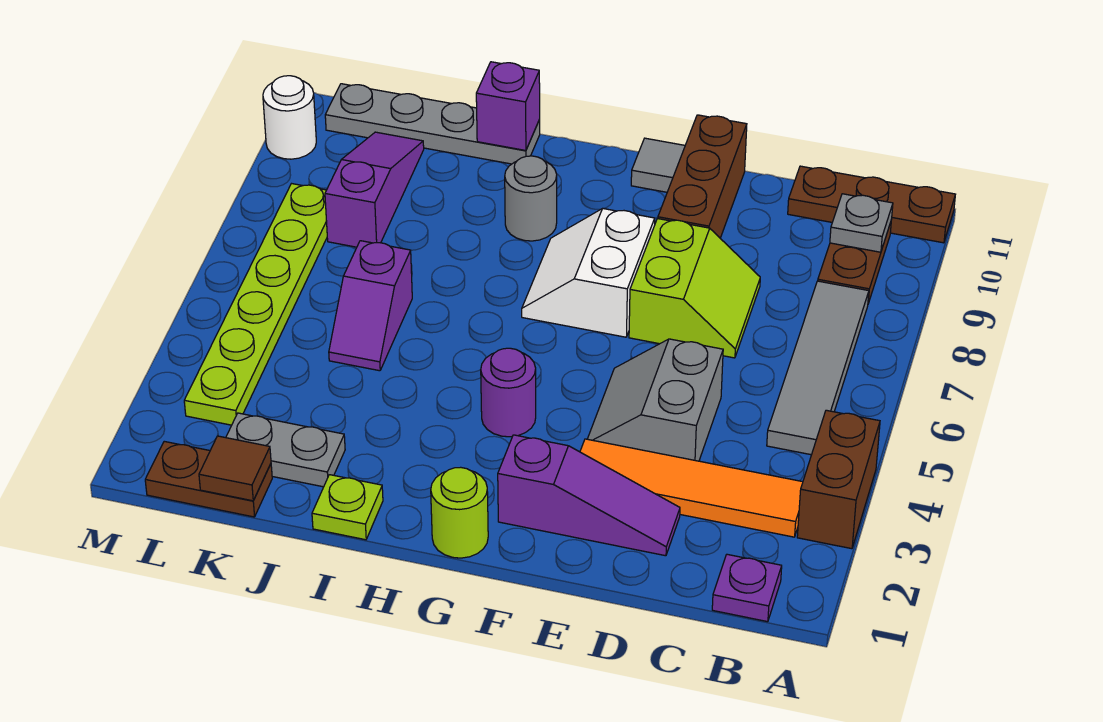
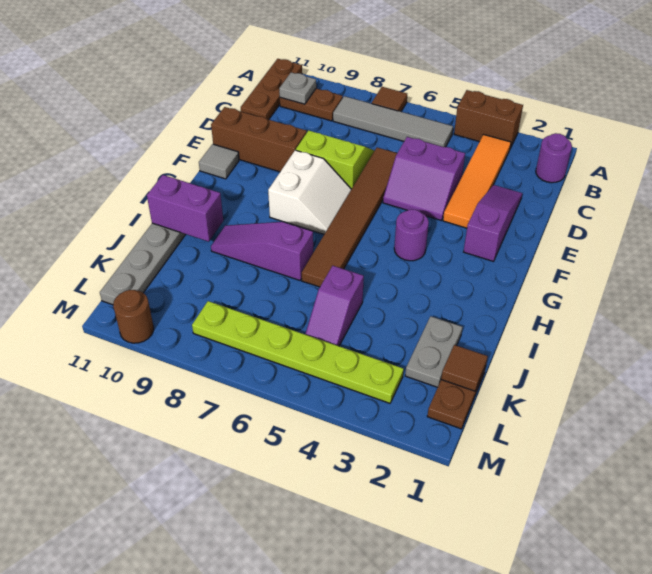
none -> brown tile A7 level 1
purple plate B1 level 1 -> purple round brick B1 level 1
grey slope D4:E5 level 1 top D -> purple slope D4:E5 level 1 top D
none -> brown tile D6:I6 level 1
white slope F7:G8 level 1 top F -> white slope F7:G8 level 1 top 8
lime round brick G1 level 1 -> none
grey round brick H9 level 1 -> none
lime plate I1 level 1 -> none
purple brick I11 level 2 -> purple brick I10:I11 level 2
purple slope J5:J6 level 1 top 6 -> purple slope J5:K5 level 1 top J
purple slope K8:K10 level 1 top 8 -> purple slope I7:I9 level 1 top 7
white round brick M10 level 1 -> brown round brick M10 level 1

